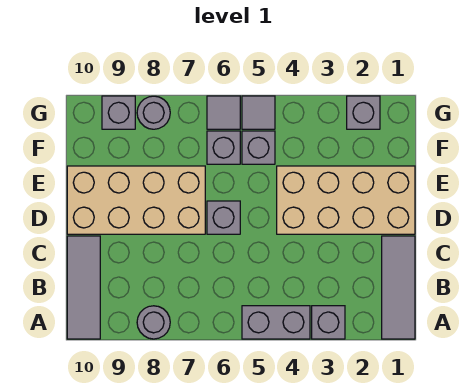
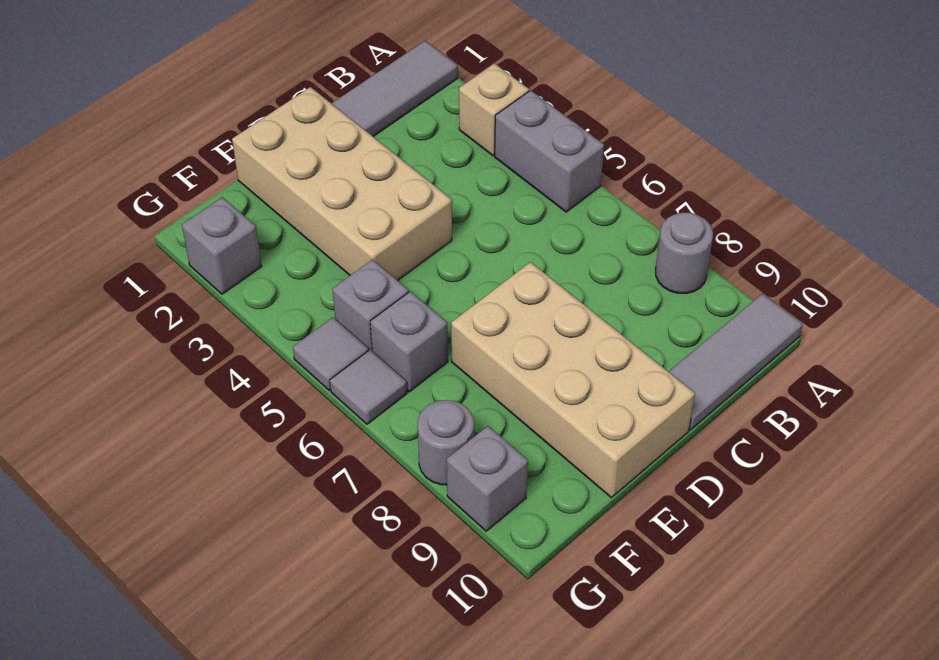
grey brick A3 level 1 -> tan brick A3 level 1
grey brick D6 level 1 -> none

